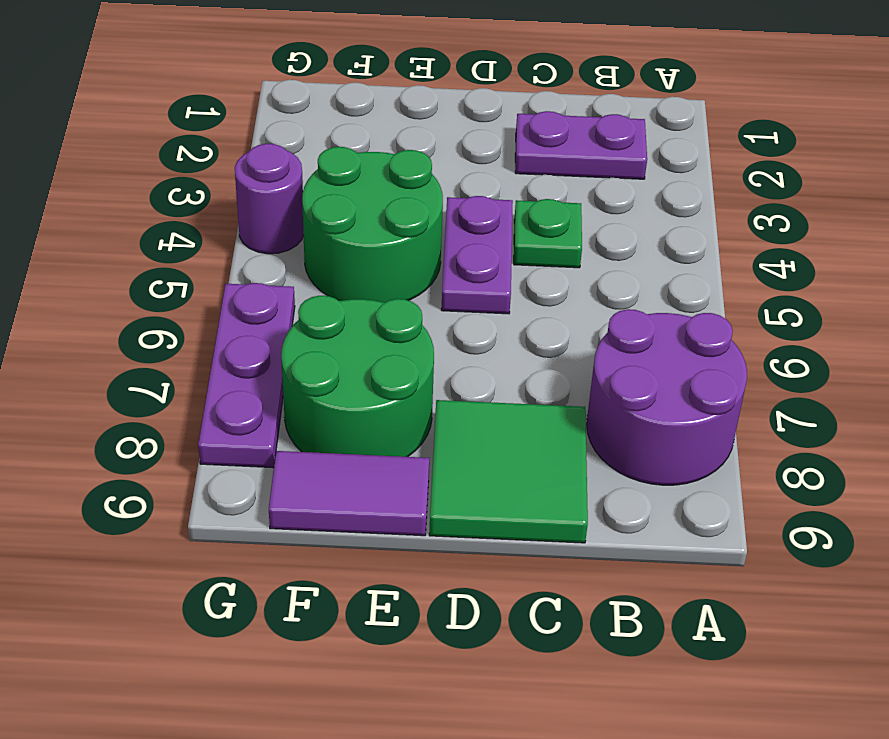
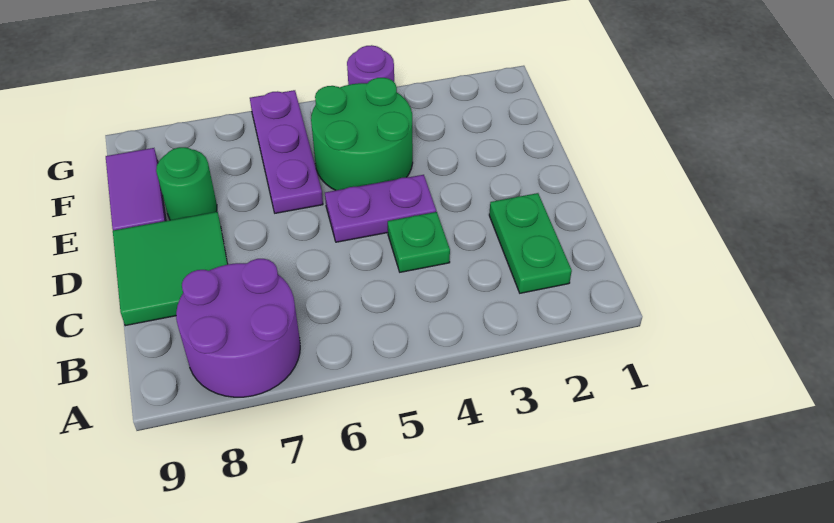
purple plate B2:C2 level 1 -> green plate B2:C2 level 1
green round brick E7:F8 level 1 -> green round brick E8 level 1
purple plate G6:G8 level 1 -> purple plate E6:G6 level 1

